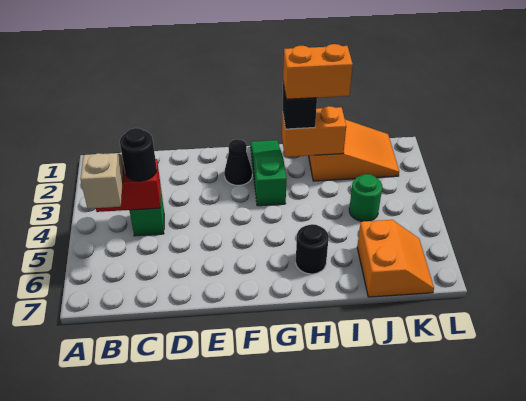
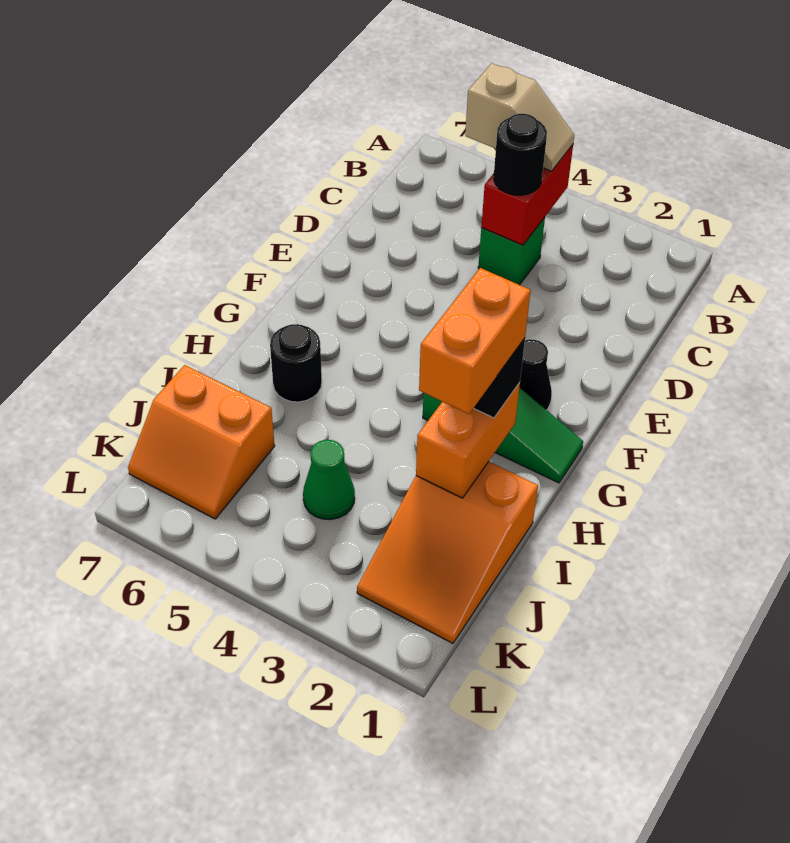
green round brick J4 level 1 -> green cone J4 level 1

